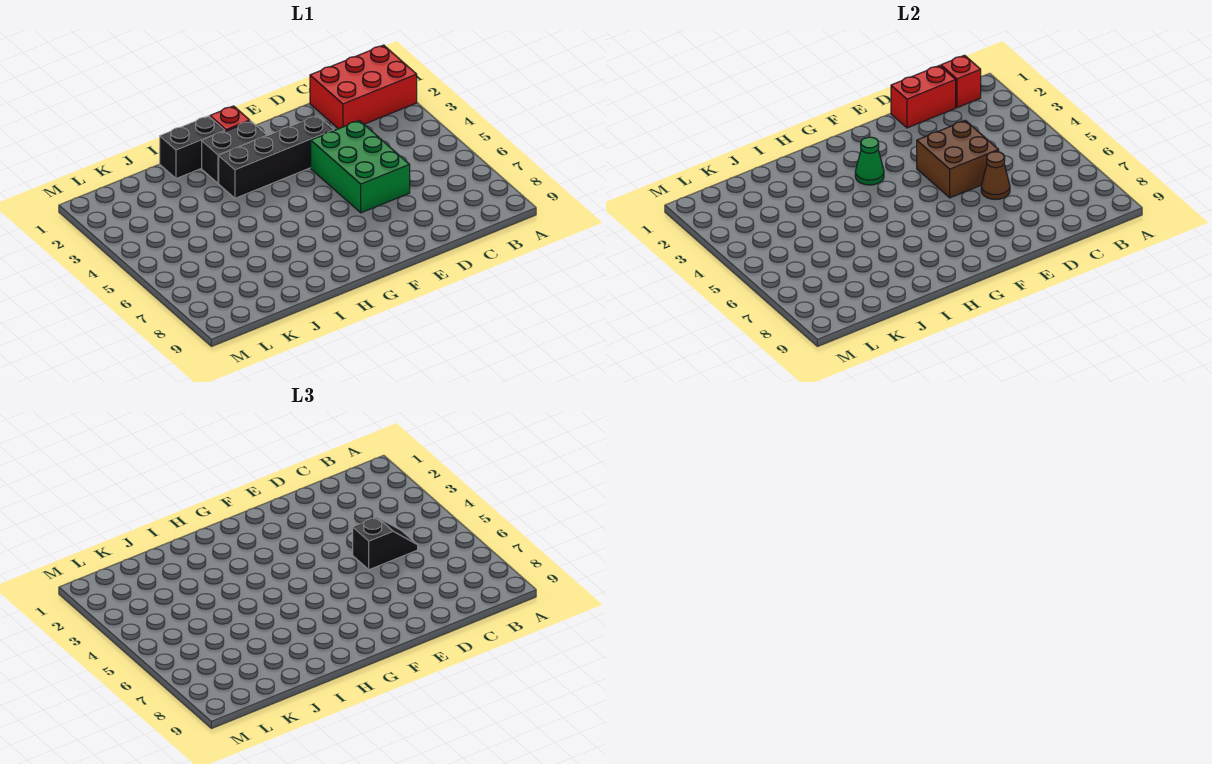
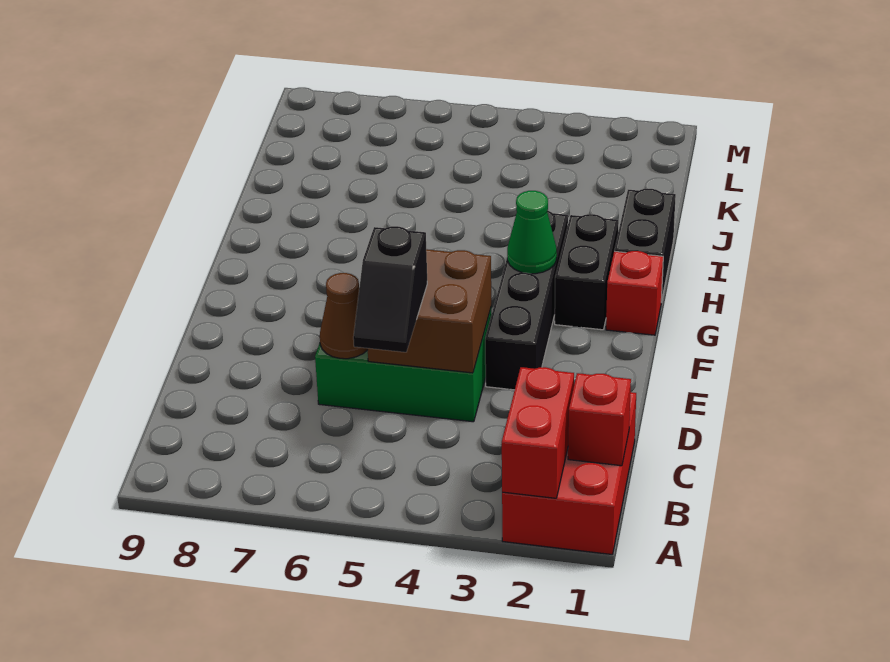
red brick C1:D1 level 2 -> red brick A2:B2 level 2

